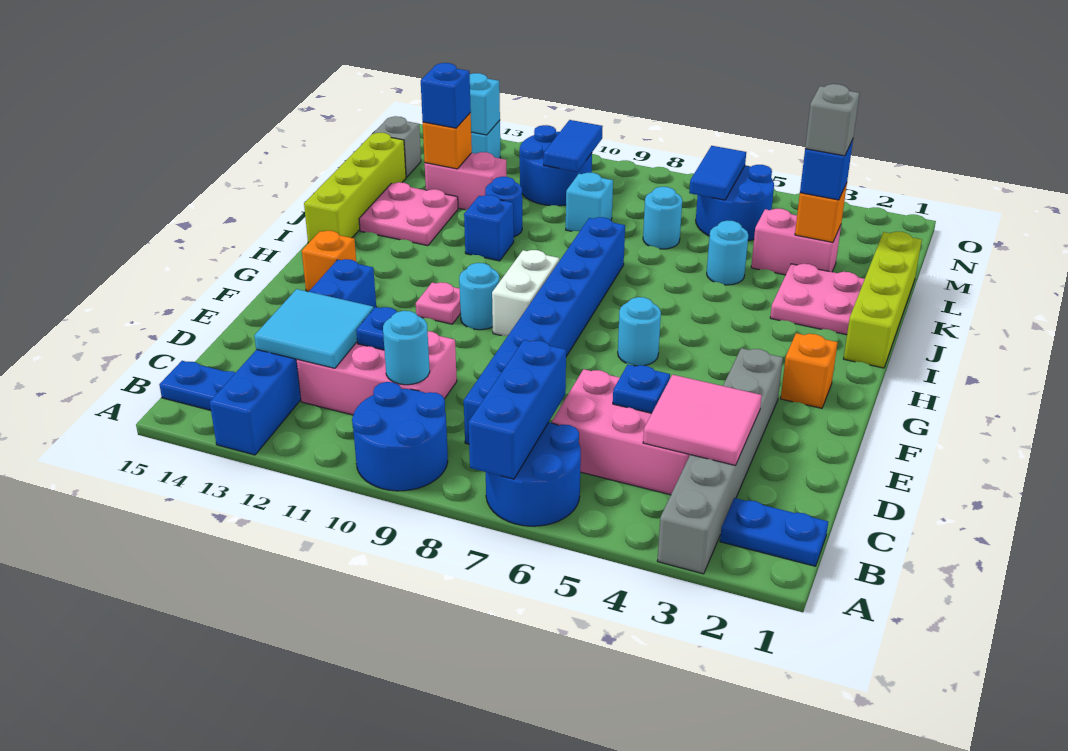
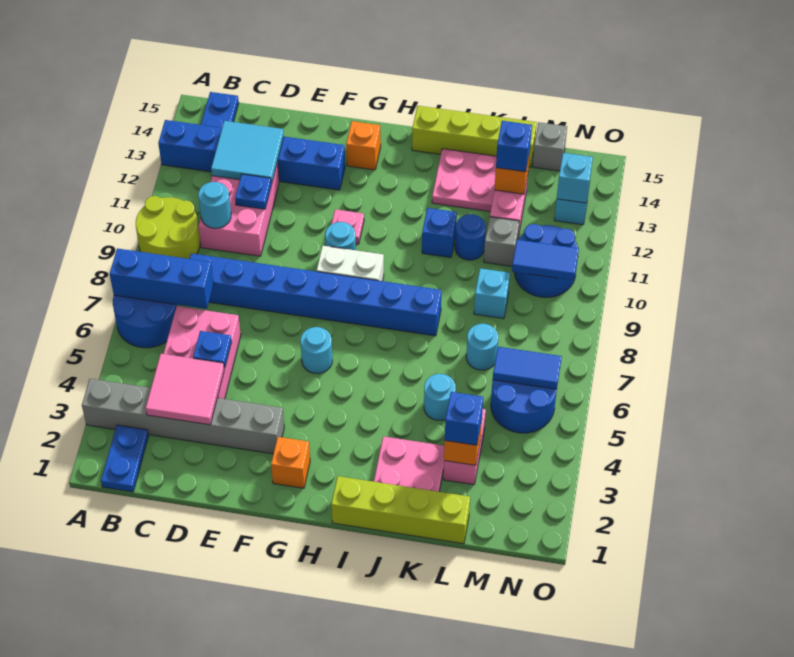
blue round brick A9:B10 level 1 -> lime round brick A9:B10 level 1
grey brick L3 level 4 -> grey brick L11 level 1

